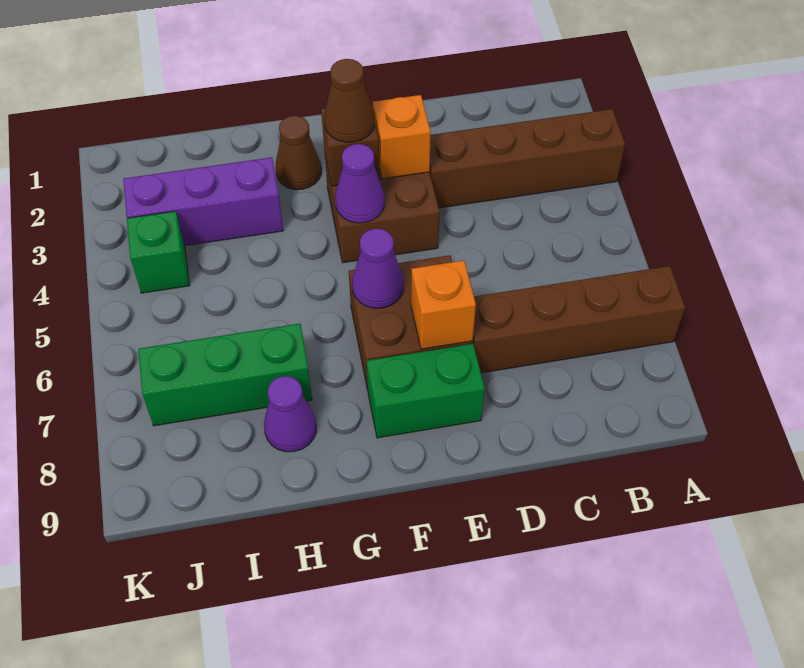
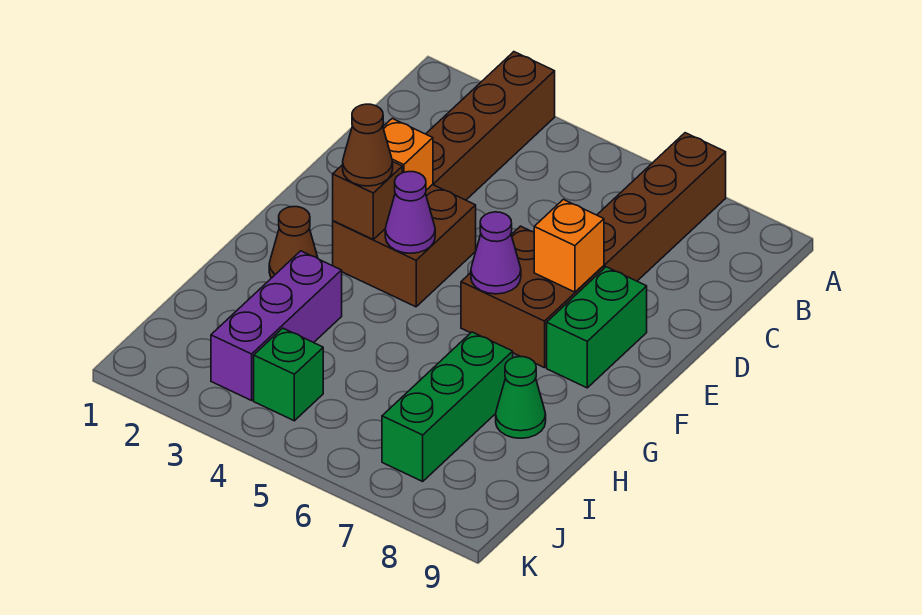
purple cone H8 level 1 -> green cone H8 level 1

